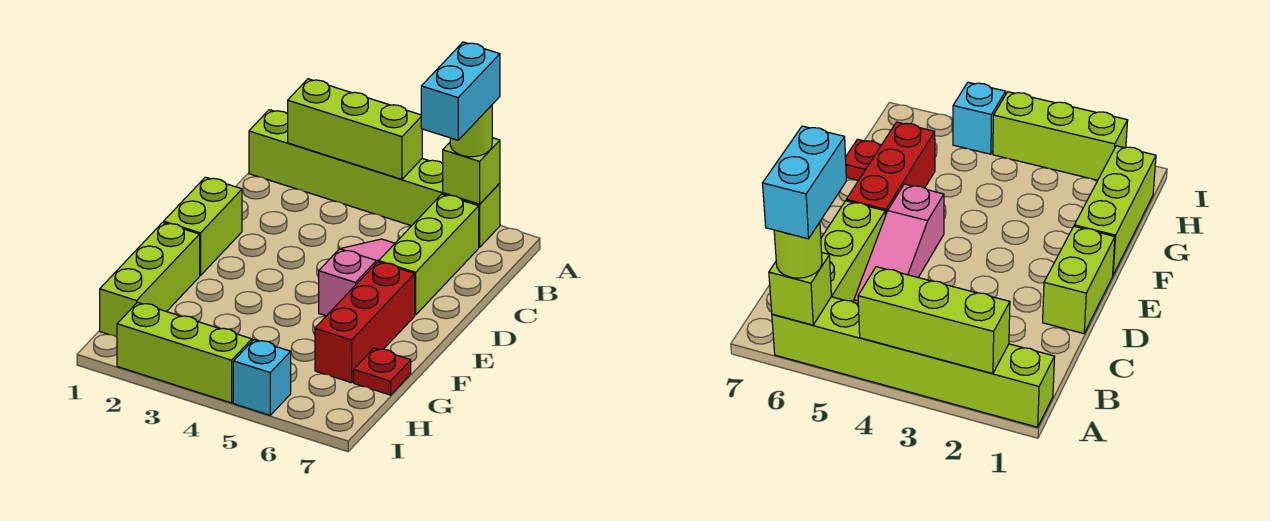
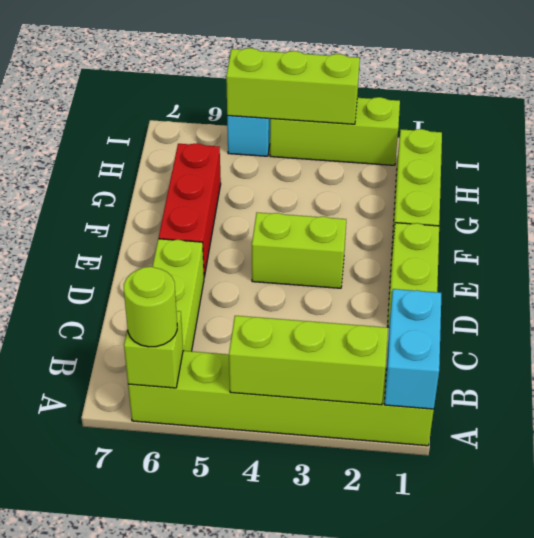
cyan brick A6:B6 level 4 -> cyan brick A1:B1 level 2
pink slope C5:E5 level 1 top E -> none
none -> lime brick E3:E4 level 1
red plate G7 level 1 -> none
none -> lime brick I3:I5 level 2

